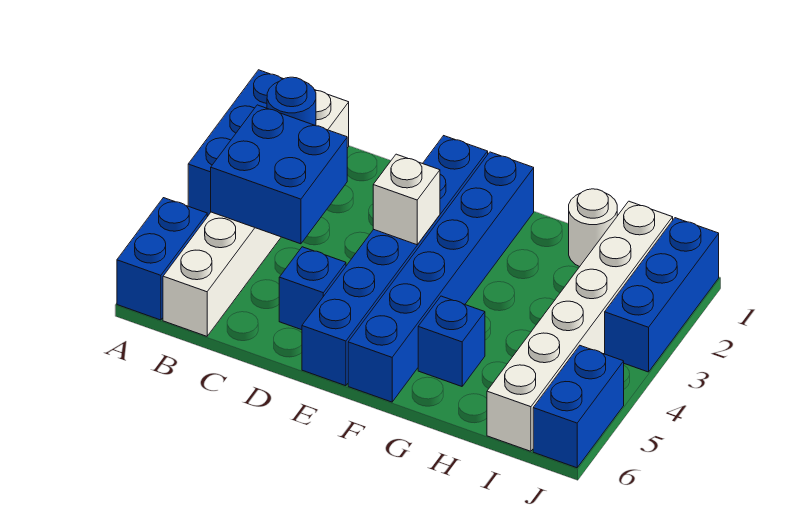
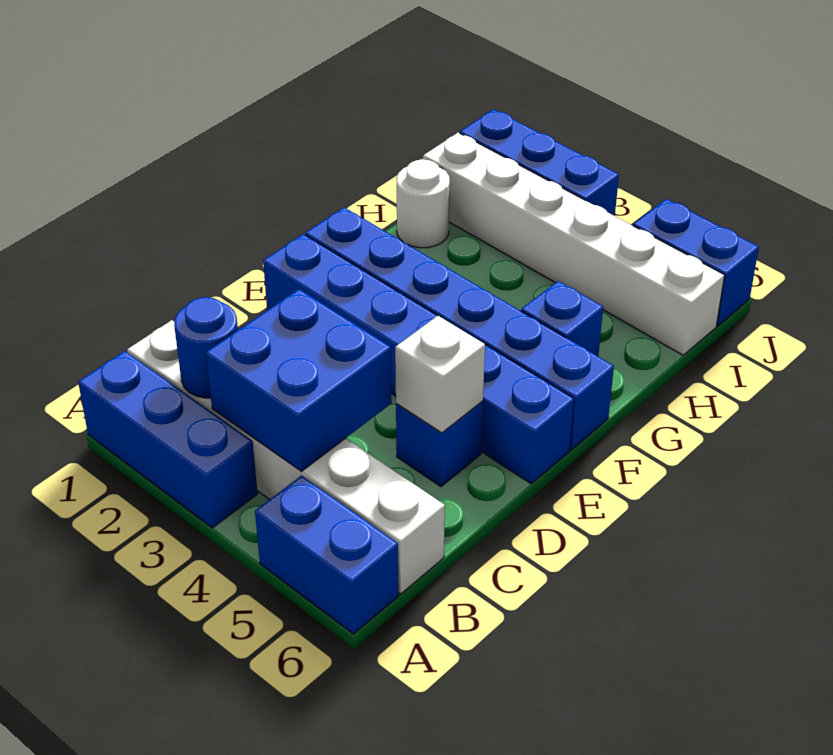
white brick E3 level 2 -> white brick D5 level 2

